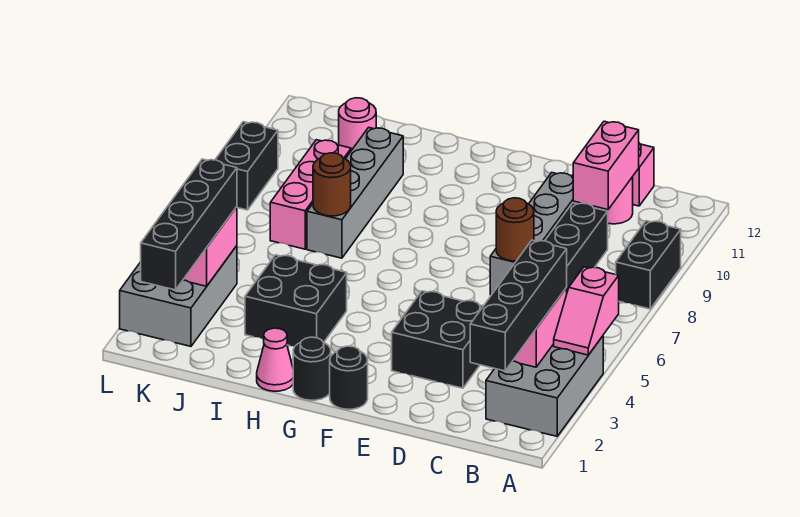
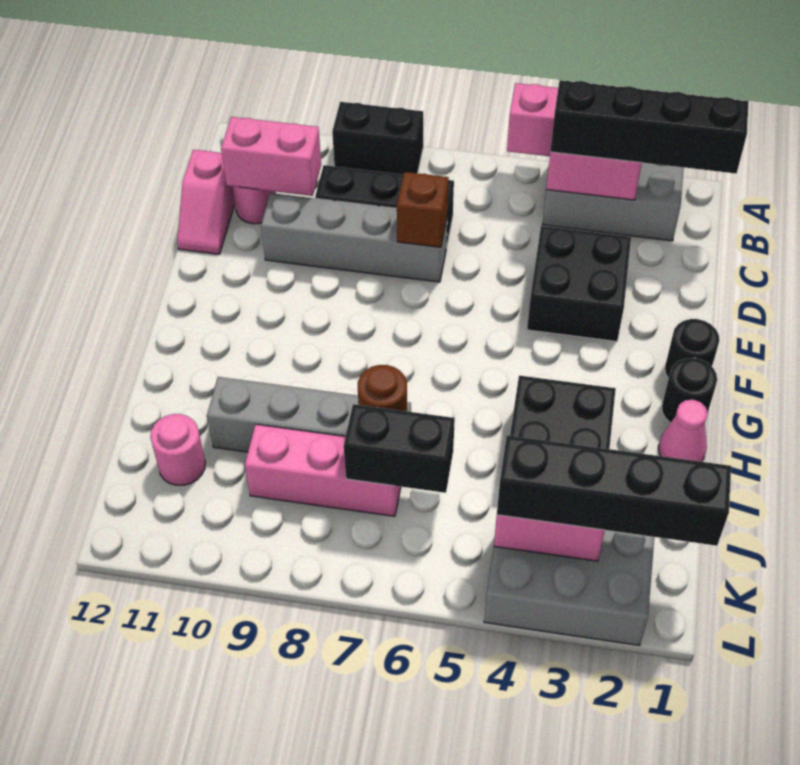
brown round brick D7 level 2 -> brown brick D7 level 2
black brick L8:L9 level 1 -> black brick J6:J7 level 2

